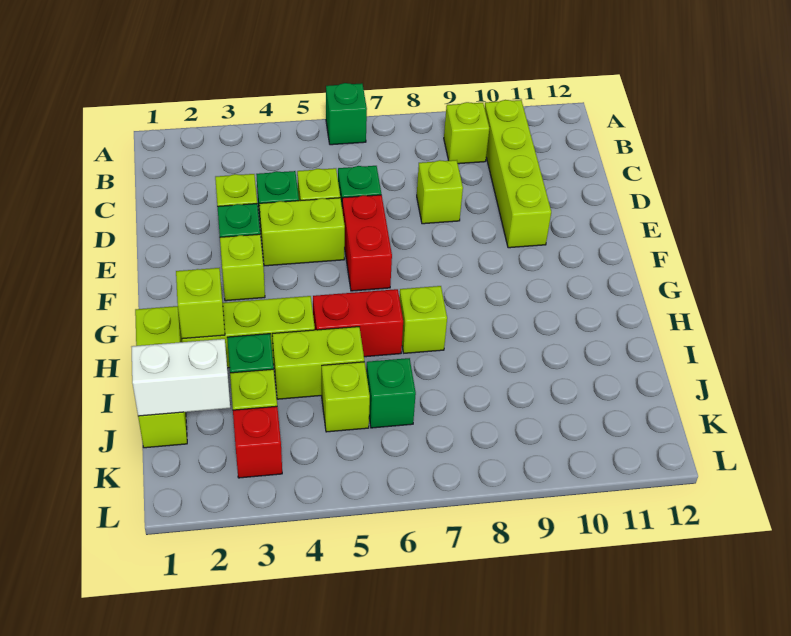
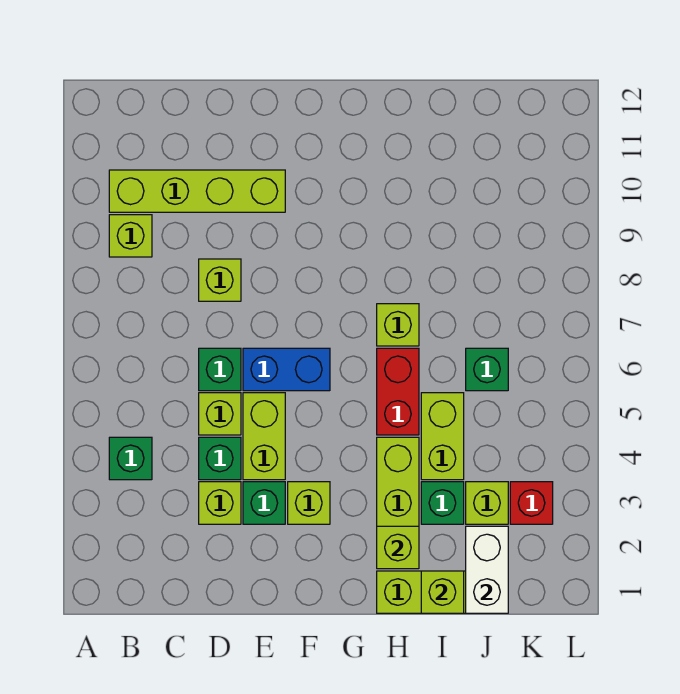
green brick A6 level 1 -> green brick B4 level 1
red brick E6:F6 level 1 -> blue brick E6:F6 level 1
lime brick J5 level 1 -> lime brick I1 level 2

